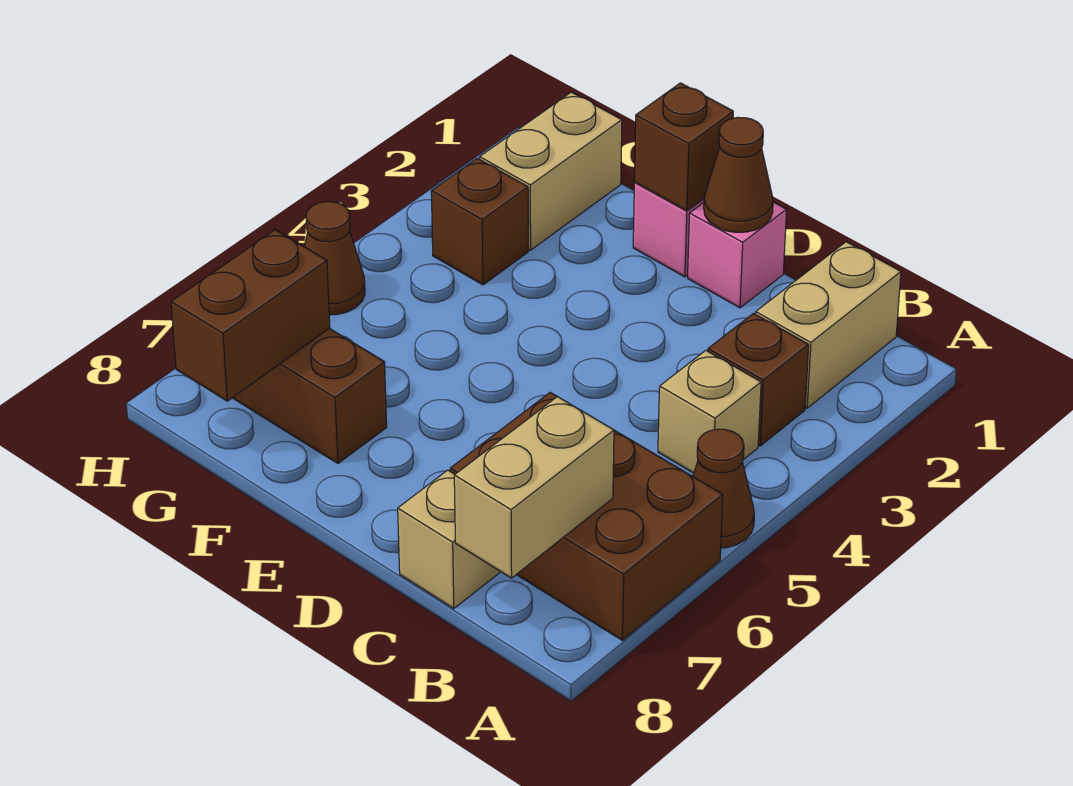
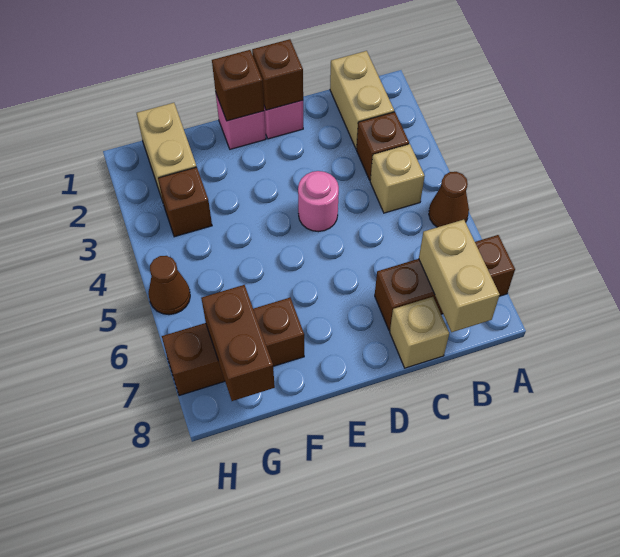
brown brick A6:C7 level 1 -> brown brick A7:C7 level 1
brown cone D1 level 2 -> brown brick D1 level 2
none -> pink round brick D4 level 1

